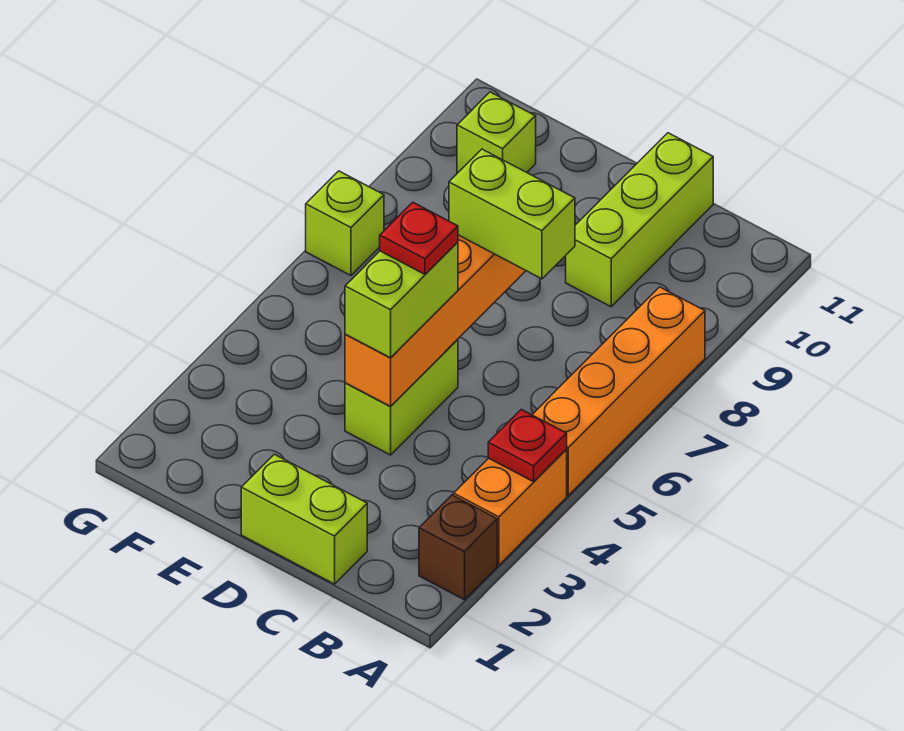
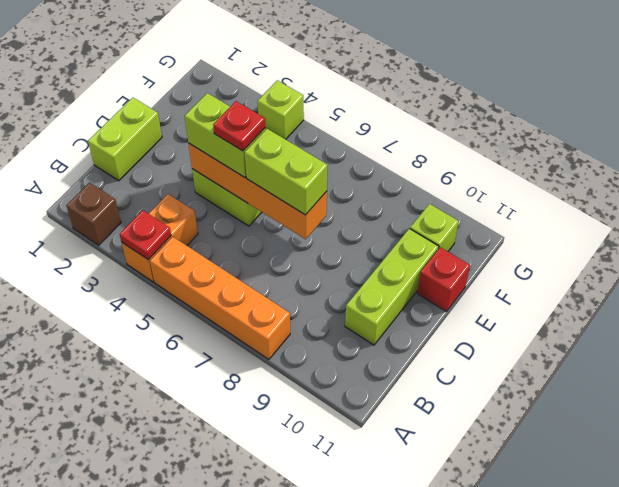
orange brick A3:A4 level 1 -> orange brick A4:B4 level 1
lime brick C7:D7 level 3 -> lime brick D6:D7 level 3
lime brick C9:C11 level 1 -> lime brick C10:E10 level 1
none -> red brick E11 level 1
lime brick G7 level 1 -> lime brick G4 level 1

